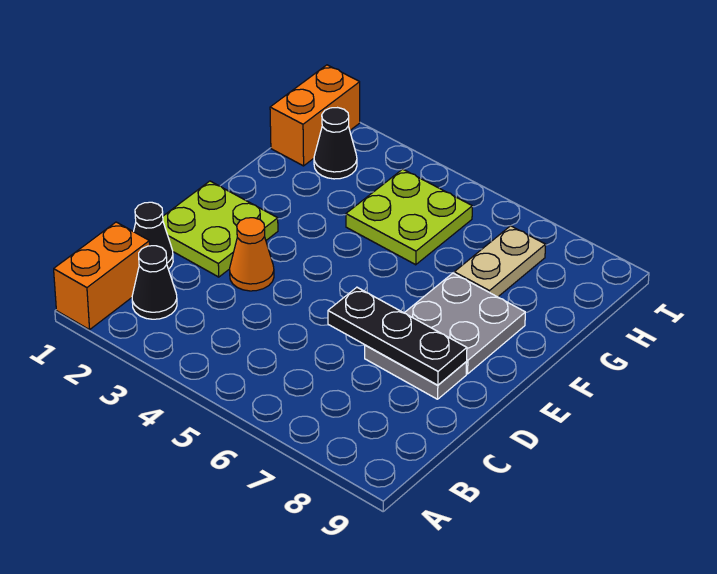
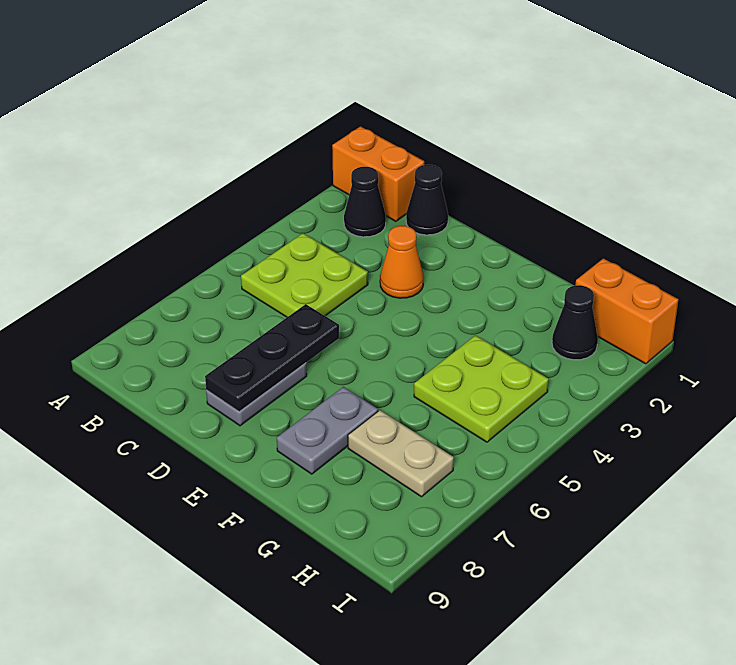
lime plate D1:E2 level 1 -> lime plate B4:C5 level 1
grey plate E7:F8 level 1 -> grey plate F7:F8 level 1

